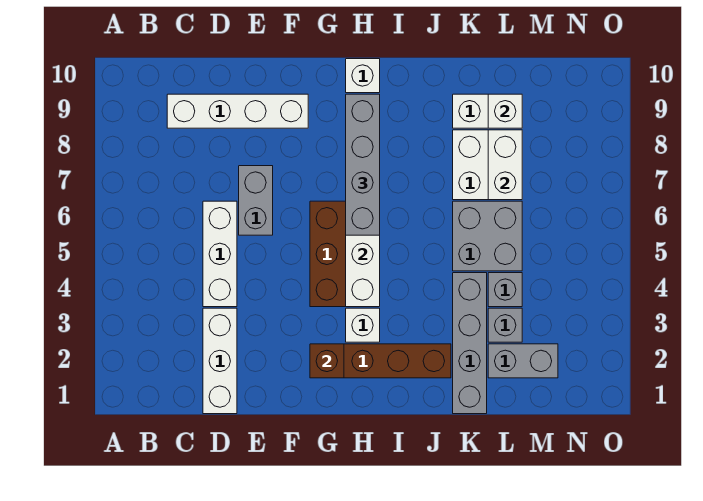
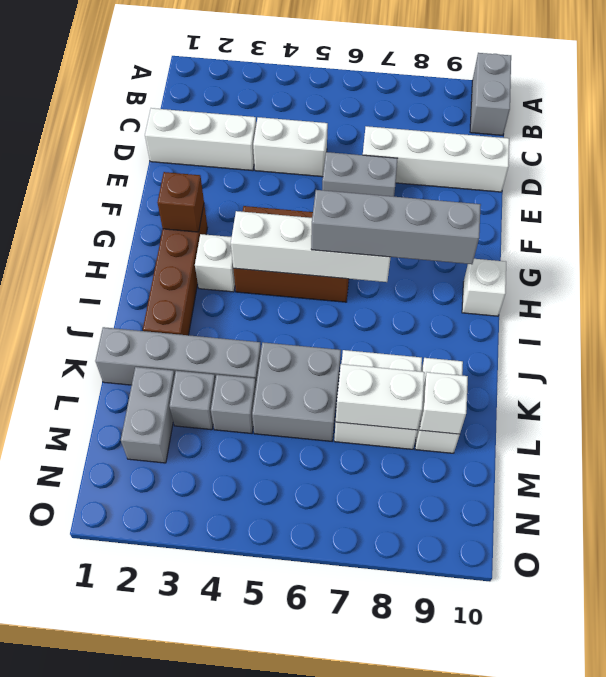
none -> grey brick A10:B10 level 1
white brick C9:F9 level 1 -> white brick D7:D10 level 1
white brick D4:D6 level 1 -> white brick D4:D5 level 1

